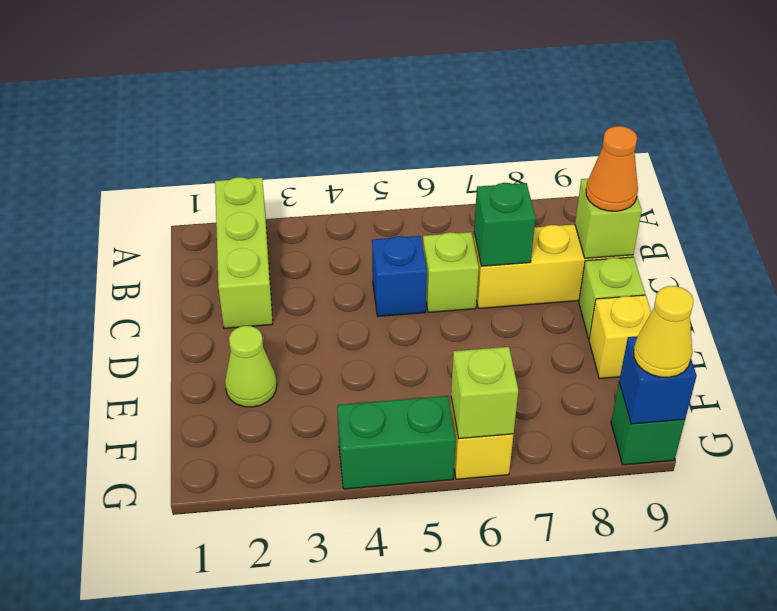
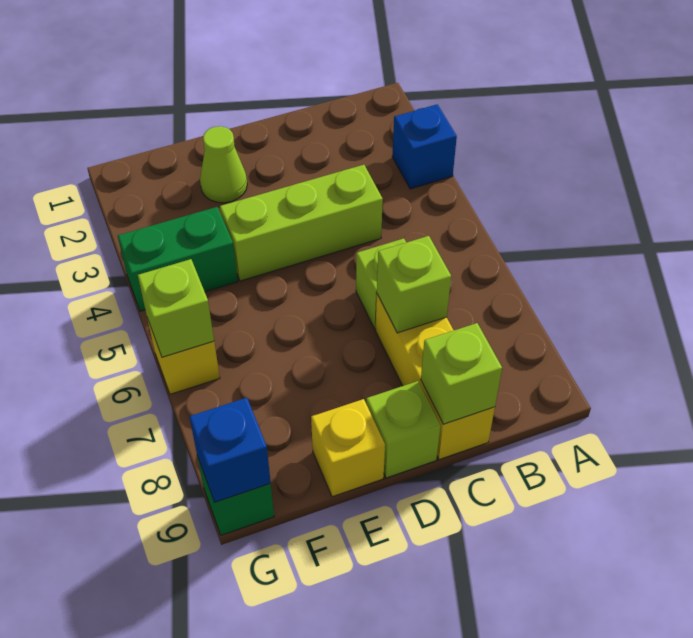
lime brick A2:C2 level 1 -> lime brick C4:E4 level 1
blue brick C5 level 1 -> blue brick A3 level 1
green brick C7 level 2 -> lime brick C7 level 2
orange cone C9 level 3 -> none
green brick G4:G5 level 1 -> green brick F4:G4 level 1
yellow cone G9 level 3 -> none

